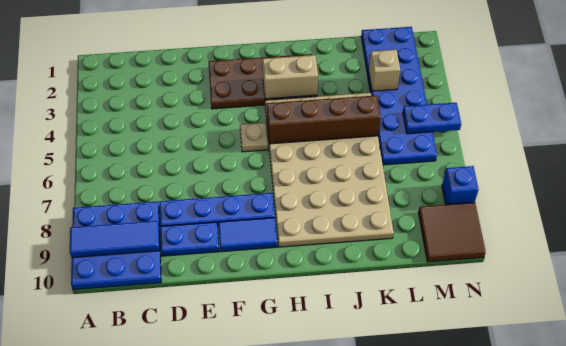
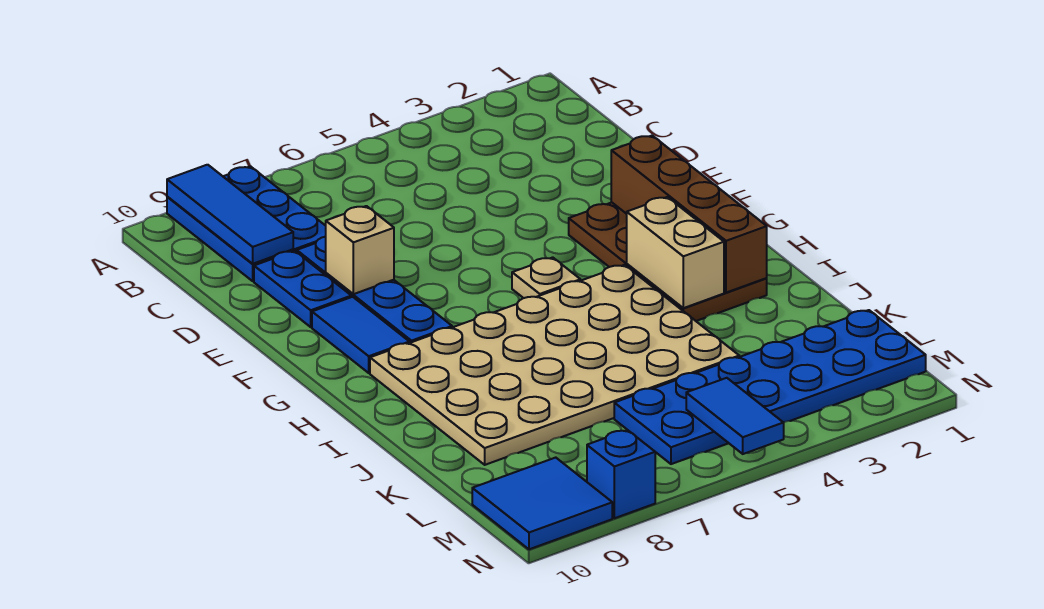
blue plate A8:C10 level 1 -> blue plate A8:C9 level 1
brown brick H5:K5 level 2 -> brown brick F2:I2 level 2
tan brick L3 level 2 -> tan brick E8 level 2
blue plate M5:N5 level 2 -> blue tile M5:N5 level 2
brown tile M9:N10 level 1 -> blue tile M9:N10 level 1

